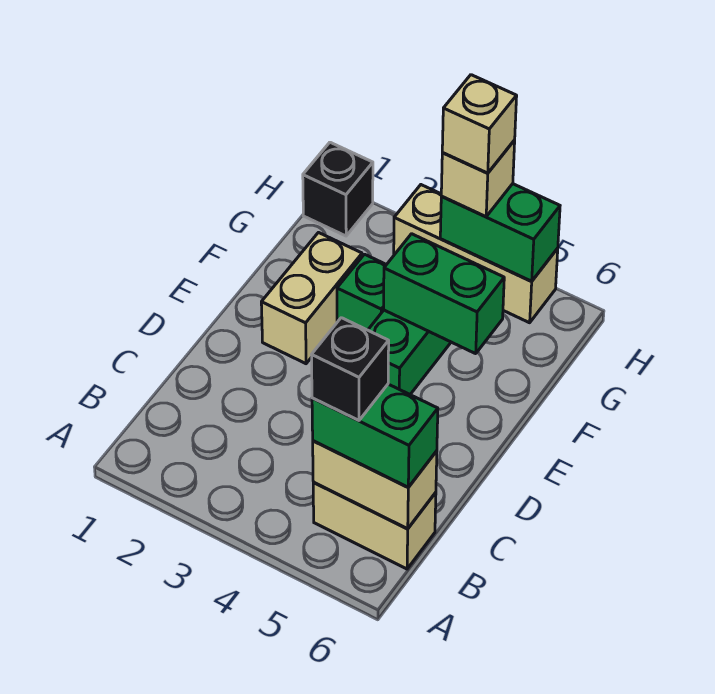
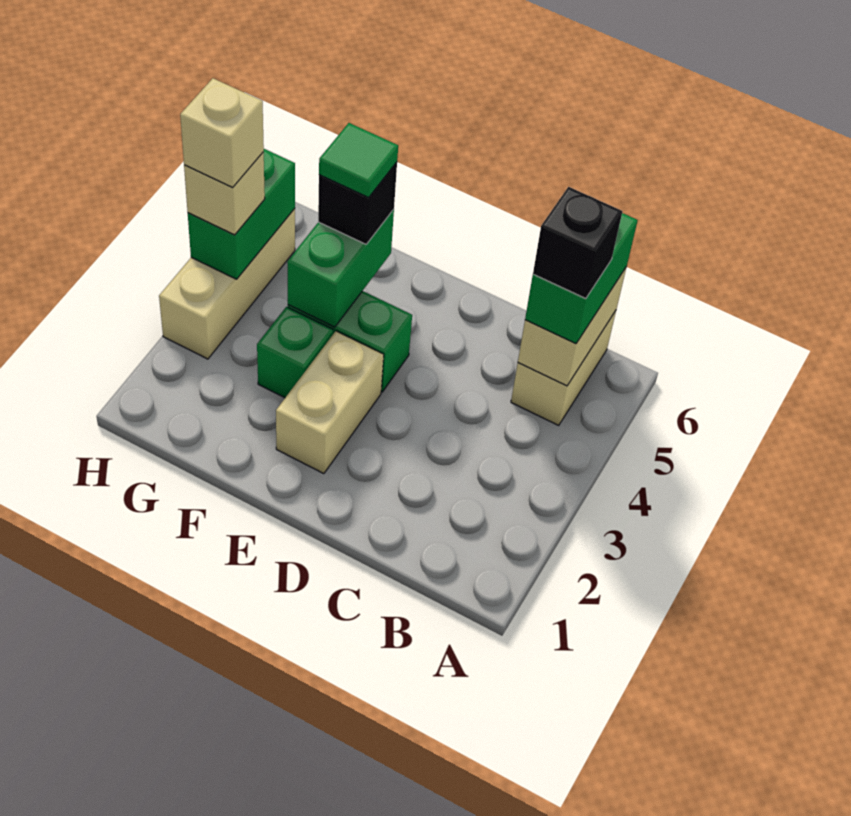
tan brick E2:F2 level 1 -> tan brick E2:E3 level 1
none -> green tile F5 level 4
black brick H1 level 1 -> black brick F5 level 3

